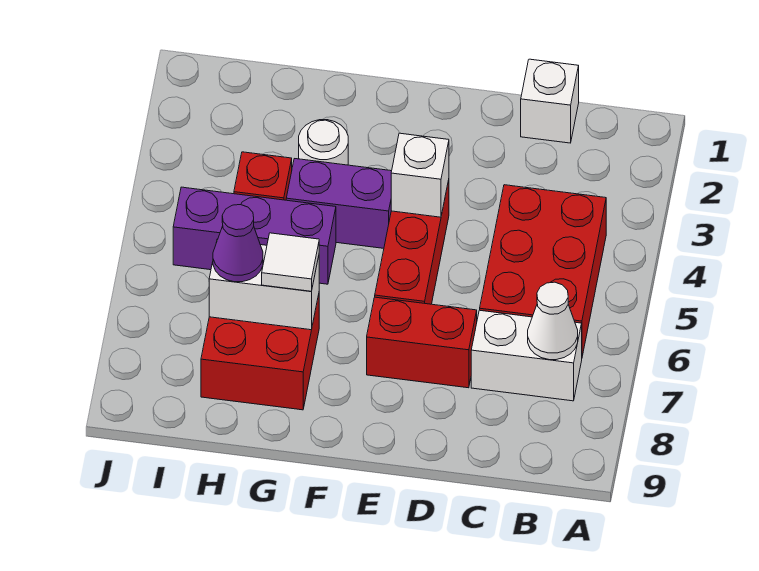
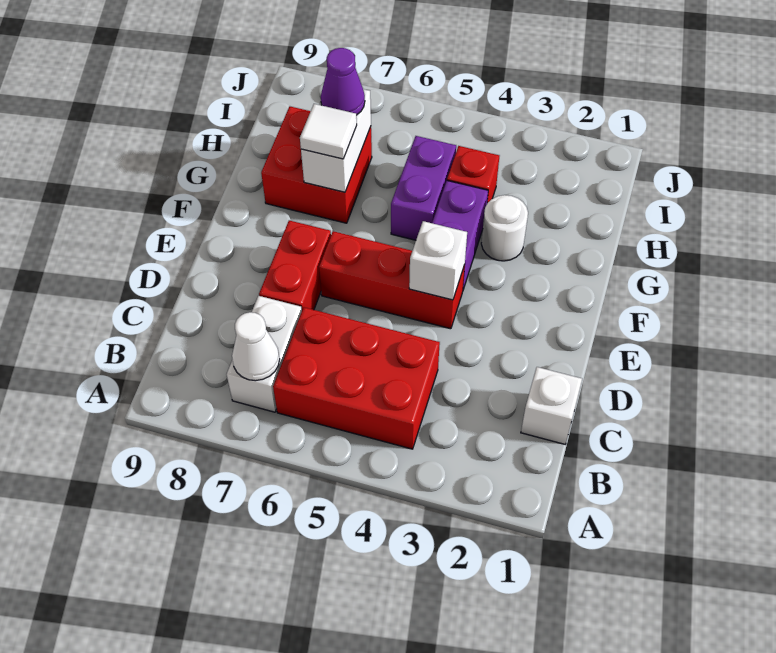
purple brick G5:I5 level 1 -> purple brick G5:H5 level 1

